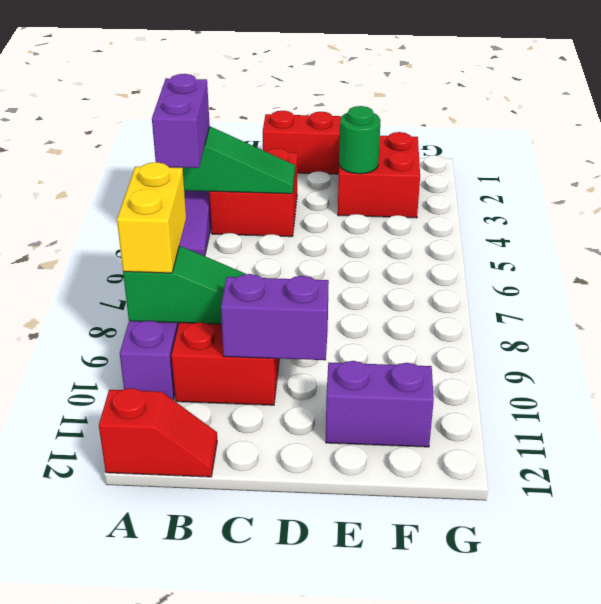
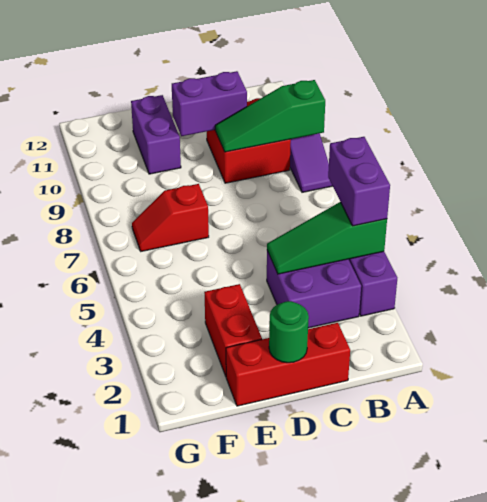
yellow brick A8:A9 level 3 -> none
red slope A12:B12 level 1 top A -> red slope E7:F7 level 1 top E
red brick B3:C4 level 1 -> purple brick B3:C4 level 1
red brick E2:F3 level 1 -> red brick E2:E3 level 1
green round brick E3 level 2 -> green round brick D1 level 2
purple brick E11:F11 level 1 -> purple brick E10:E11 level 1

